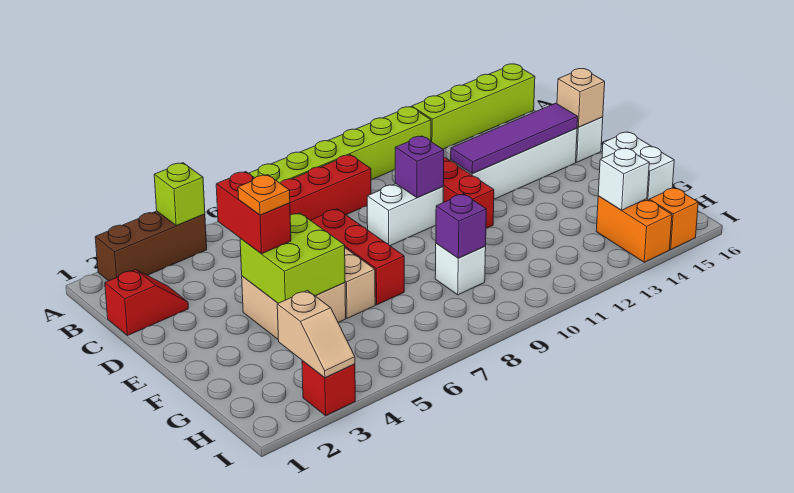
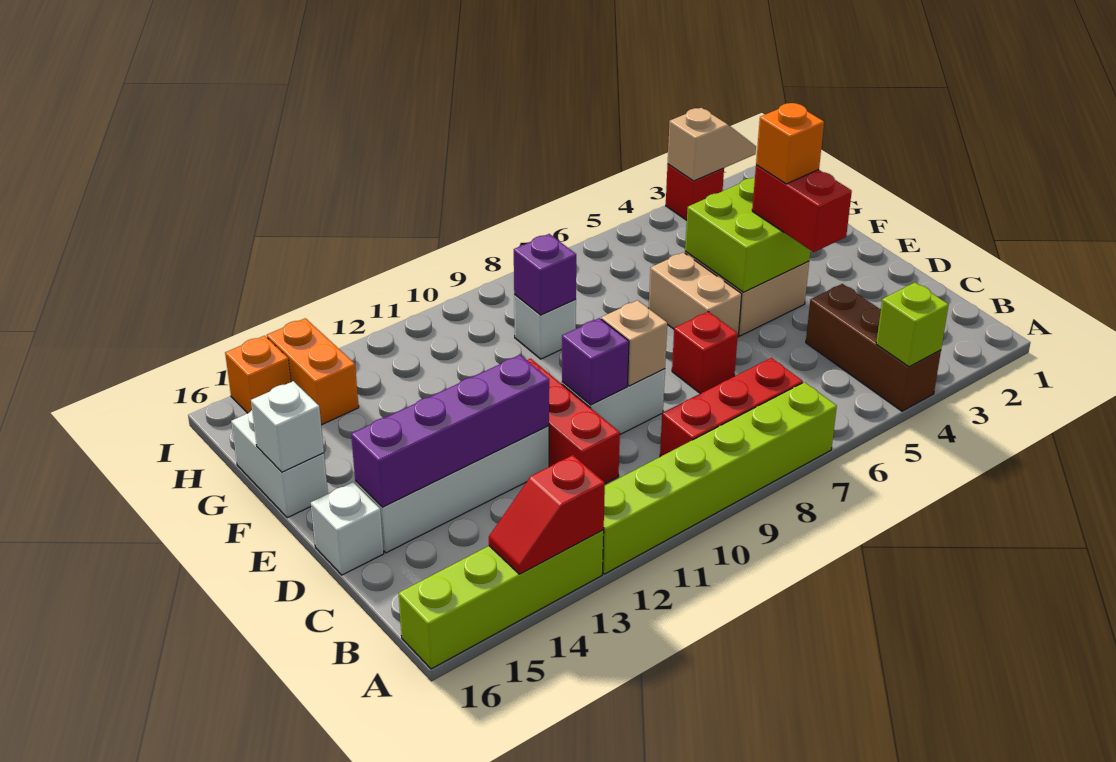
brown brick A2:A4 level 1 -> brown brick A4:C4 level 1
red slope C1:C2 level 1 top 1 -> red slope A13:A14 level 2 top 13
red brick D7:F7 level 1 -> red brick D7 level 1
purple tile D12:D15 level 2 -> purple brick D12:D15 level 2
tan brick D16 level 2 -> tan brick D9 level 2
orange plate E4 level 4 -> orange brick E4 level 4
tan slope H3:I3 level 2 top H -> tan slope I2:I3 level 2 top 3
white brick H14 level 2 -> white brick F16 level 2

